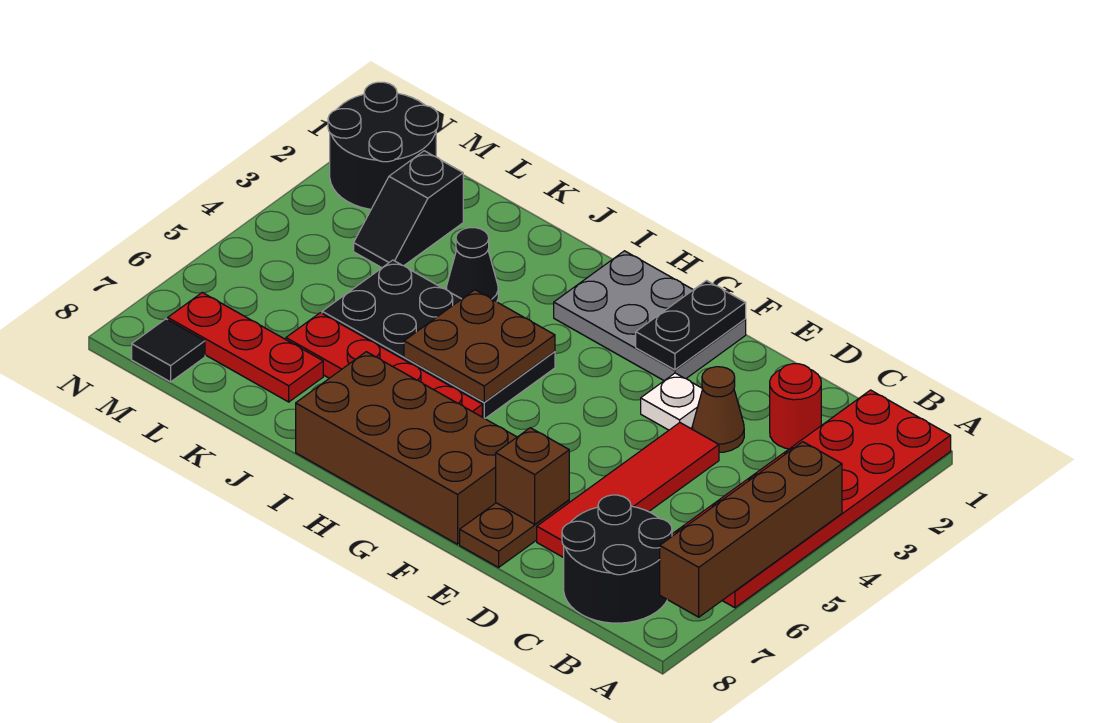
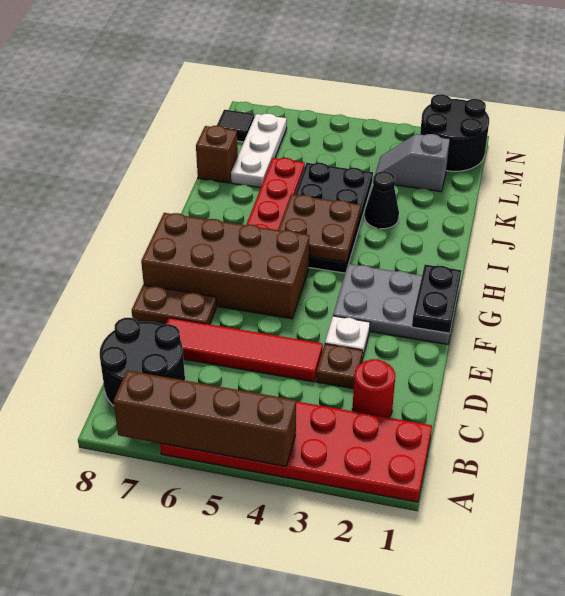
brown cone D3 level 1 -> brown plate D3 level 1
brown brick E7 level 2 -> brown brick K8 level 1
grey plate F1:H2 level 1 -> grey plate F1:G3 level 1
black plate F1:F2 level 2 -> black plate F1:G1 level 2
brown brick F7:I8 level 1 -> brown brick F5:G8 level 1
red plate K7:M7 level 1 -> white plate K7:M7 level 1
black slope L2:L3 level 1 top 2 -> grey slope L2:L3 level 1 top 2

